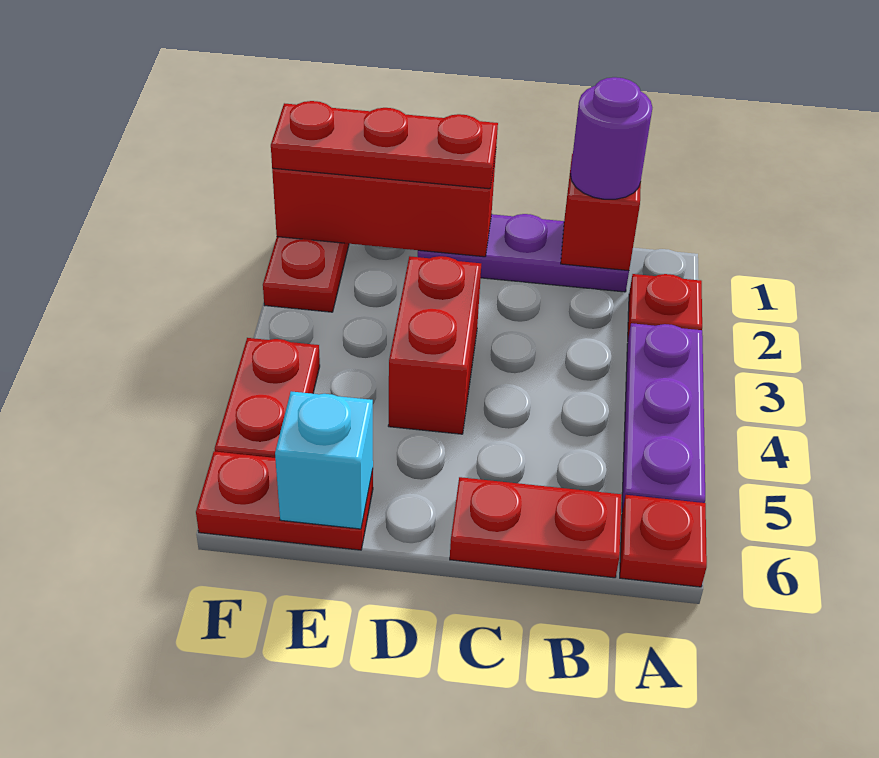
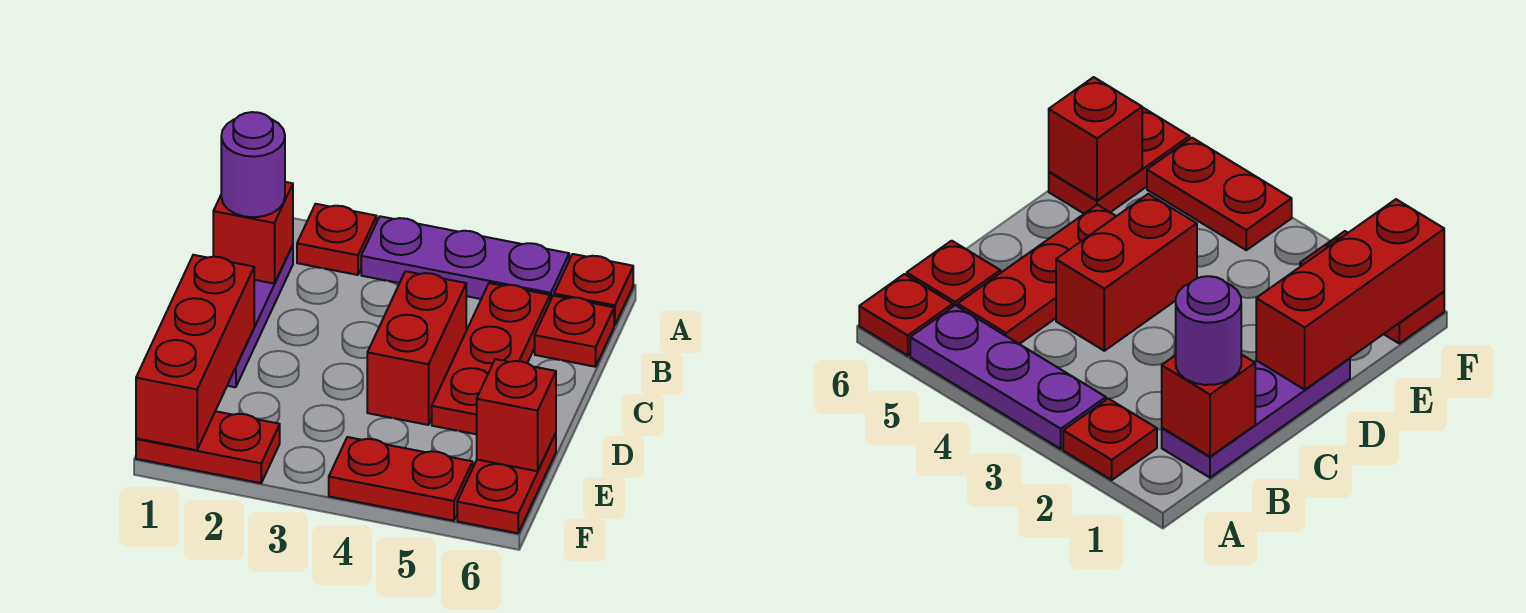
red plate B6:C6 level 1 -> red plate B6 level 1
red plate D1:F1 level 3 -> red plate B5:D5 level 1
red brick D3:D4 level 1 -> red brick C4:D4 level 1
cyan brick E6 level 2 -> red brick E6 level 2

